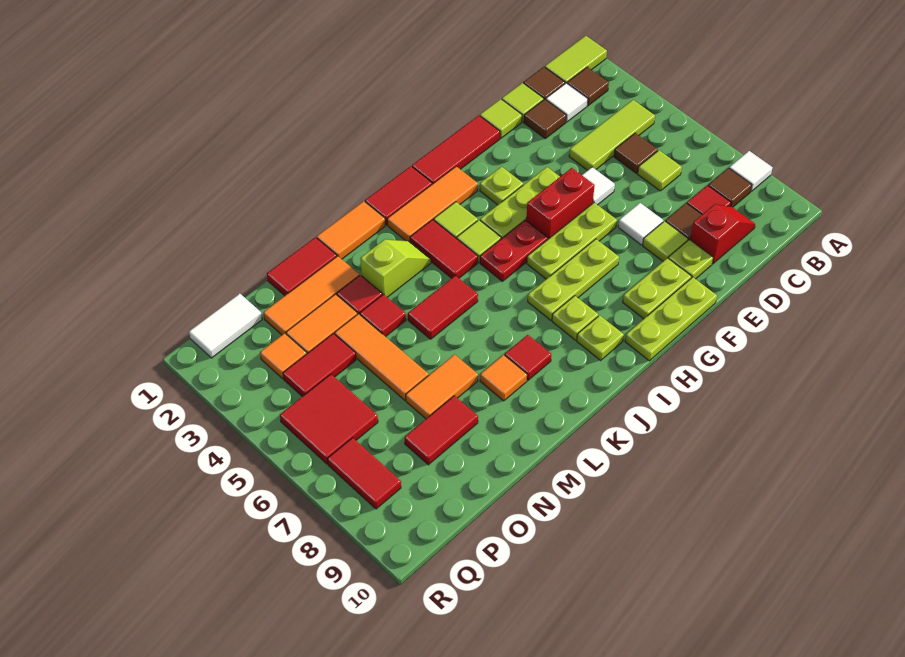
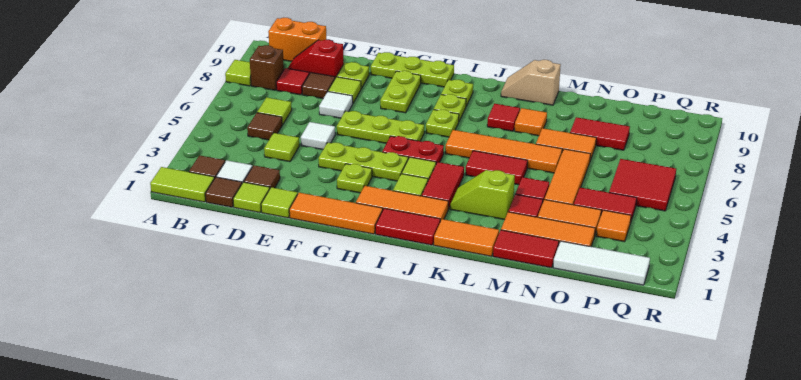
white tile A8 level 1 -> lime tile A8 level 1
lime tile B4:D4 level 1 -> lime tile D4 level 1
brown tile B8 level 1 -> brown brick B8 level 1
none -> orange brick B10:C10 level 1
red tile F1:H1 level 1 -> orange tile F1:H1 level 1
red brick F5:G5 level 1 -> none
lime plate F9:G9 level 1 -> lime plate G8:G9 level 1
lime plate G7:I7 level 1 -> lime plate I7 level 1
none -> orange tile J6:M6 level 1
none -> tan slope K10:L10 level 1 top L
white tile P1:Q1 level 1 -> white tile O1:Q1 level 1
red tile Q7:Q8 level 1 -> none

